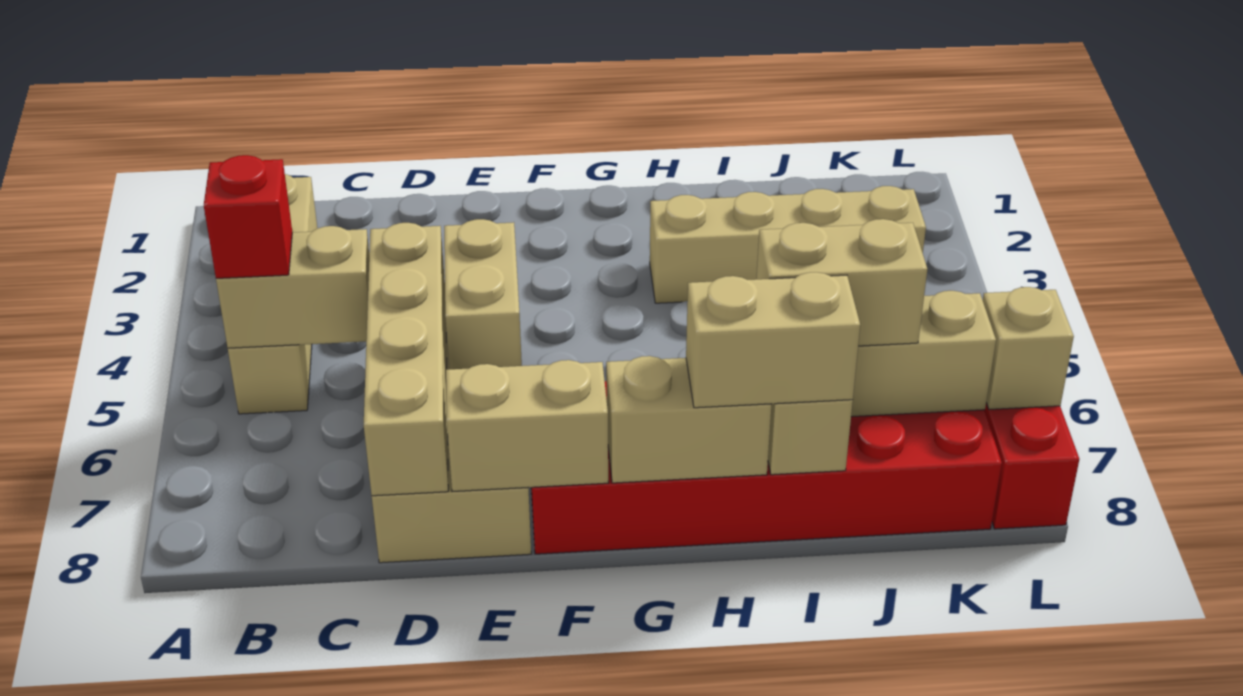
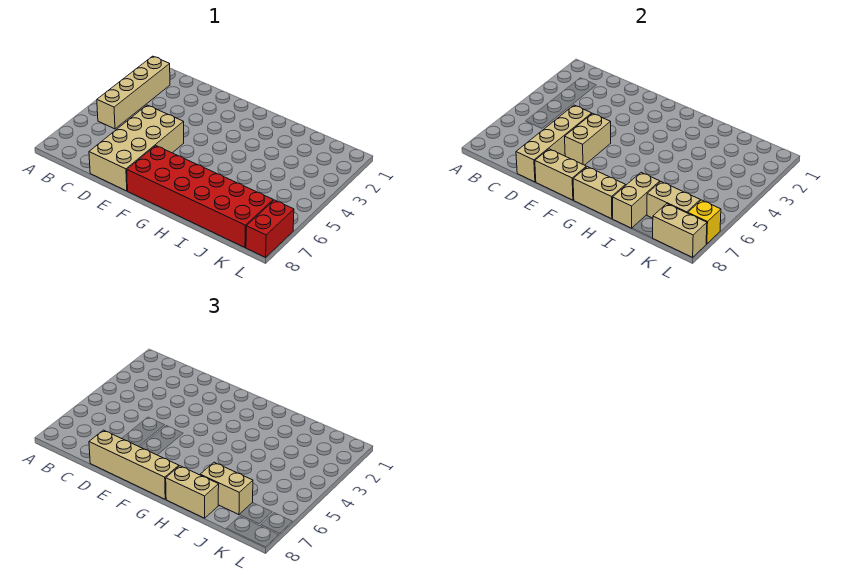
tan brick B5:C5 level 2 -> tan brick K8:L8 level 2
red brick B5 level 3 -> none
tan brick H3:K3 level 1 -> tan brick D8:G8 level 3
tan brick L7 level 2 -> yellow brick L7 level 2

